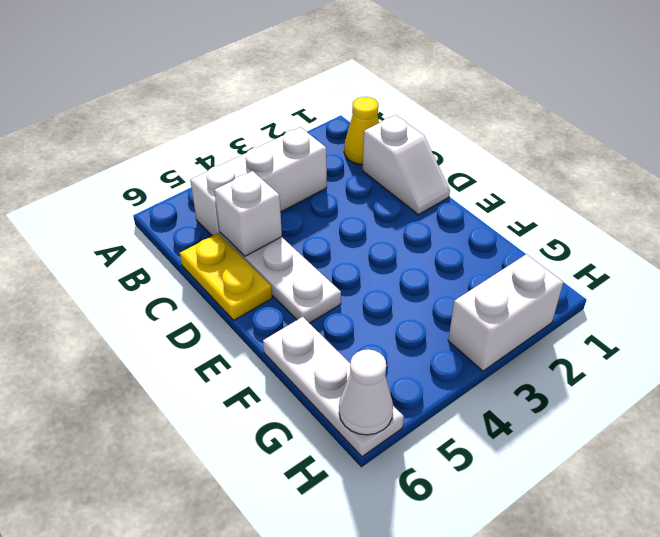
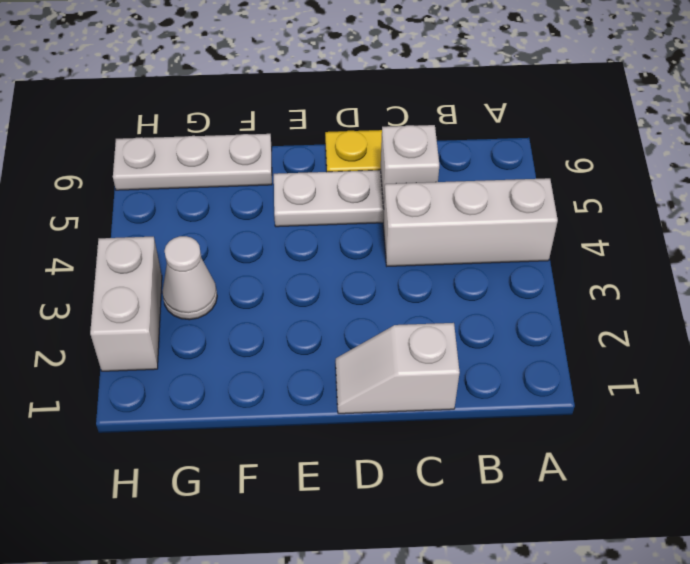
yellow cone B1 level 1 -> none
white brick B3:B5 level 1 -> white brick A4:C4 level 1
white cone H6 level 2 -> white cone G3 level 1

